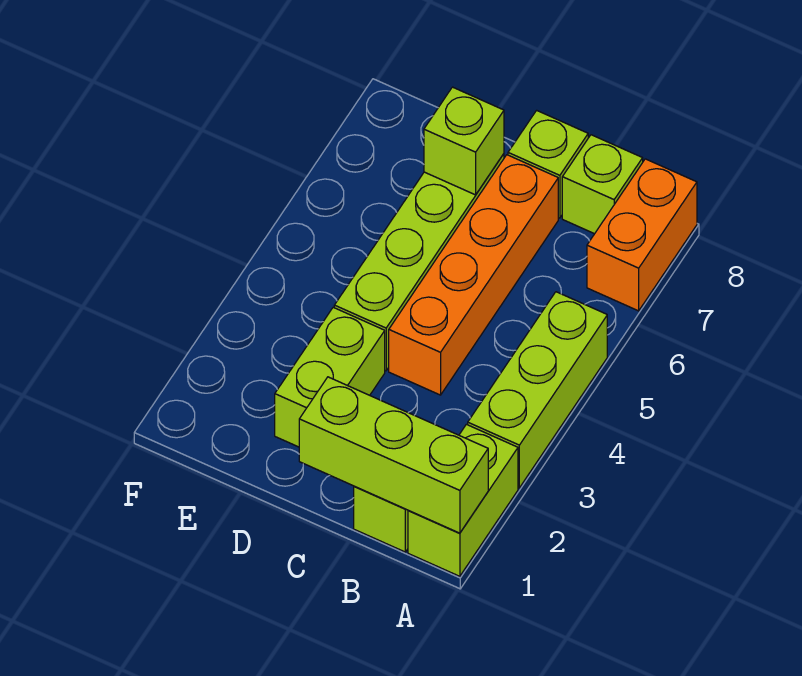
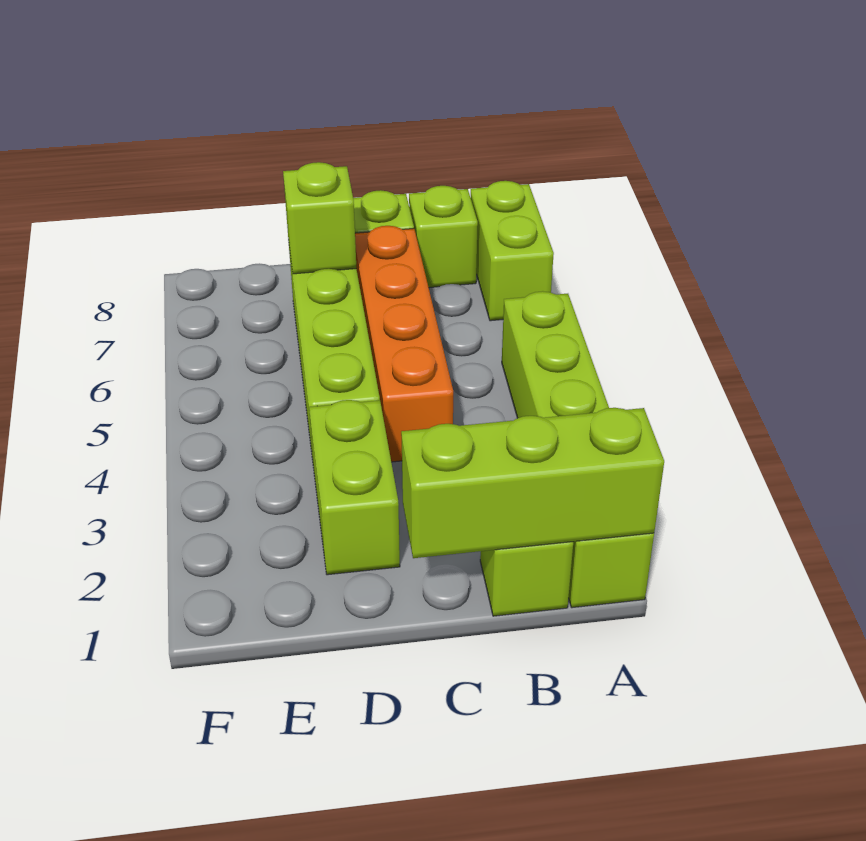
orange brick A7:A8 level 1 -> lime brick A7:A8 level 1

